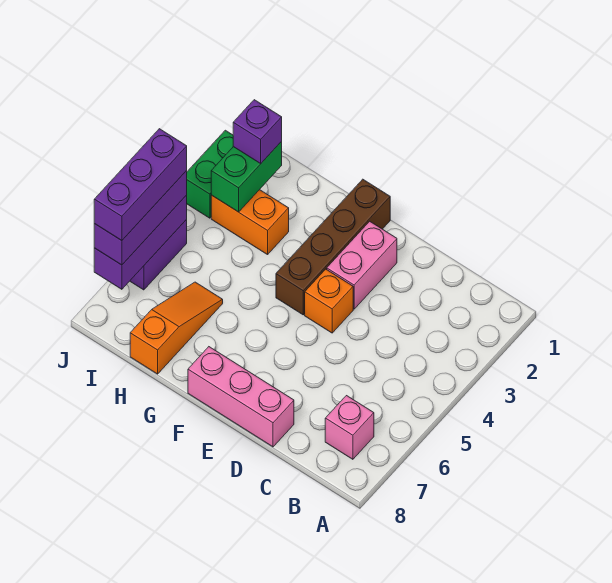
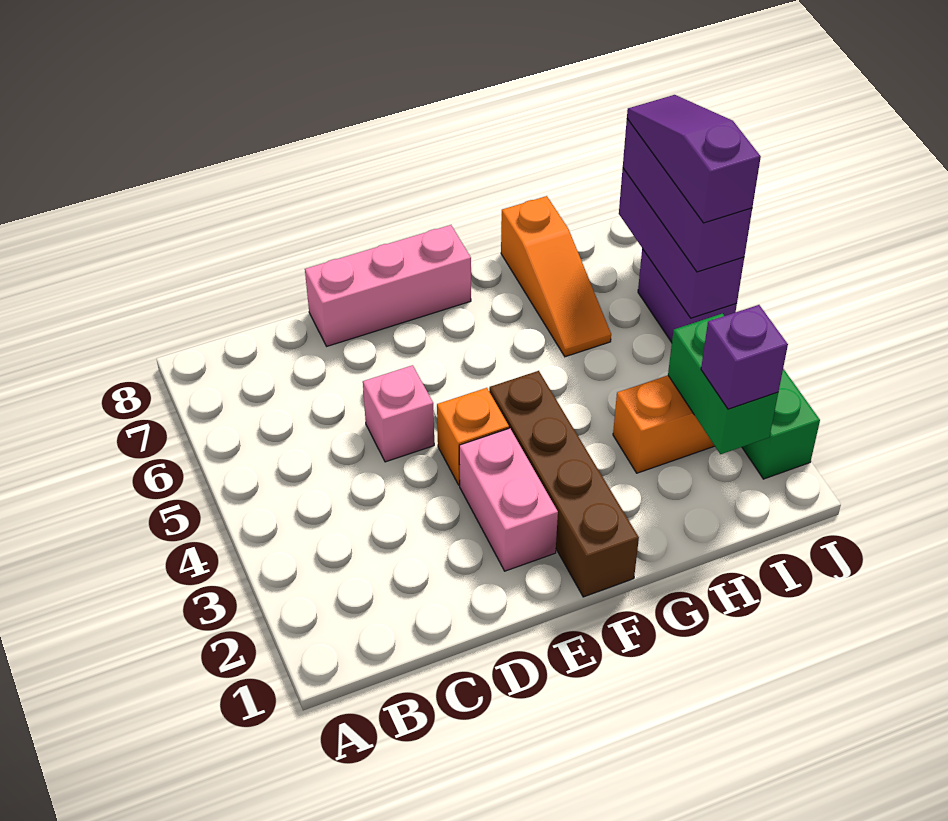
pink brick B7 level 1 -> pink brick D5 level 1
purple brick J5:J7 level 4 -> purple slope J5:J7 level 4 top 5

